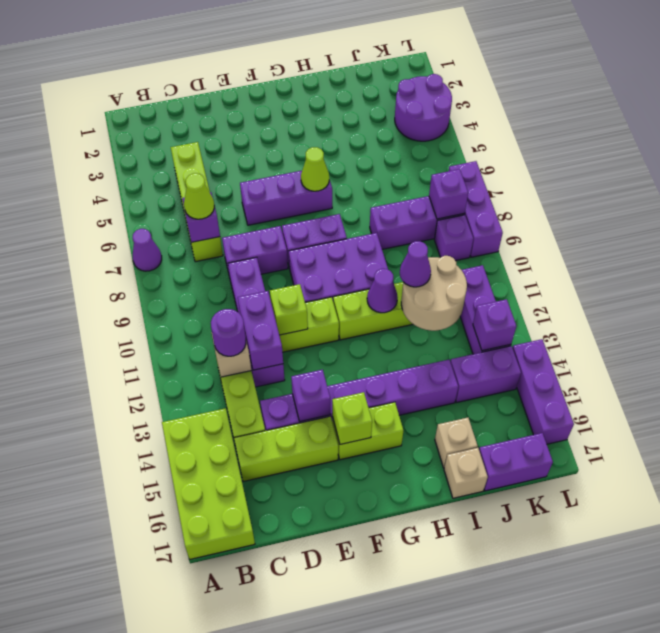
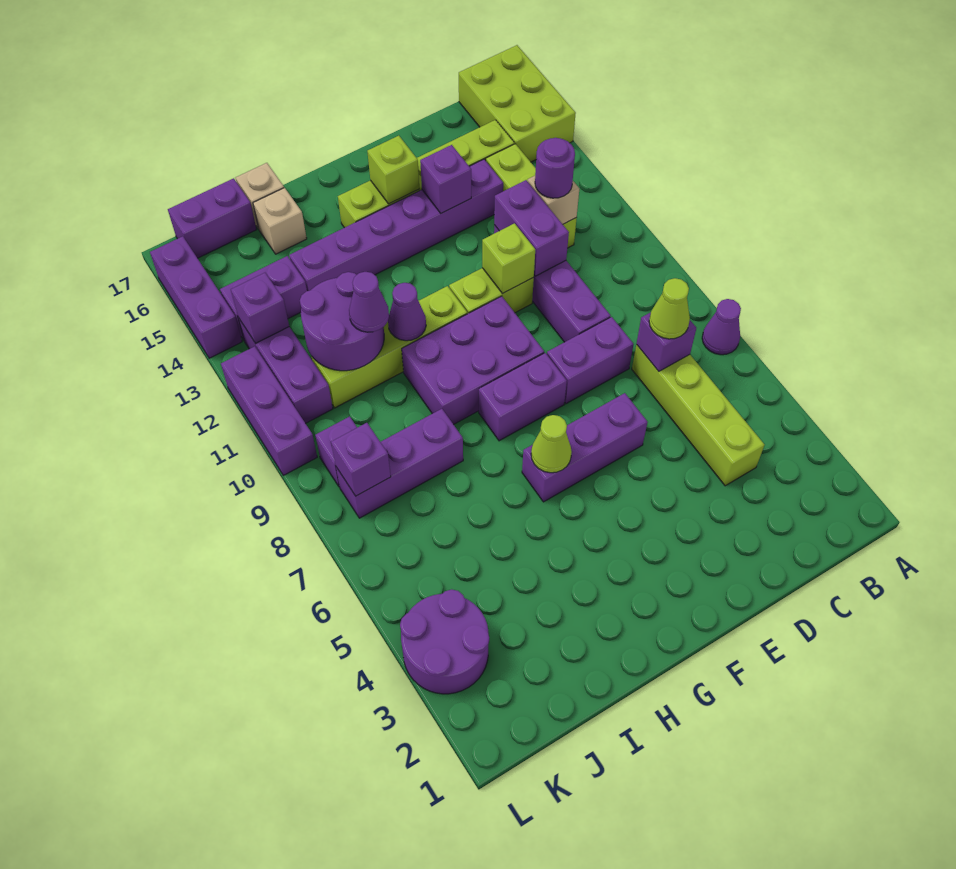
lime brick A14:B17 level 1 -> lime brick A15:B17 level 1
tan round brick I11:J12 level 2 -> purple round brick I11:J12 level 2
purple brick L7:L9 level 1 -> purple brick L10:L12 level 1

